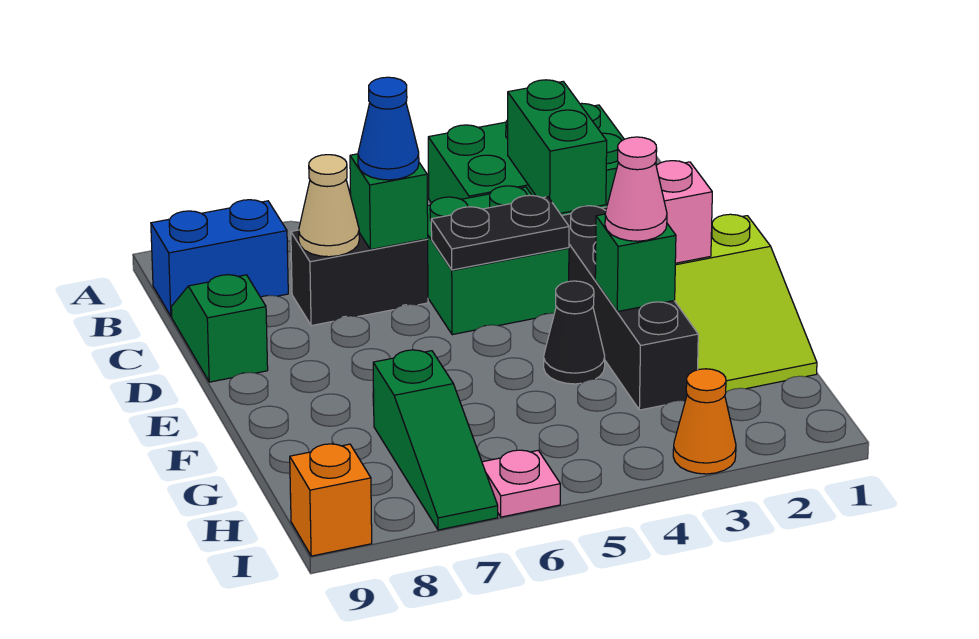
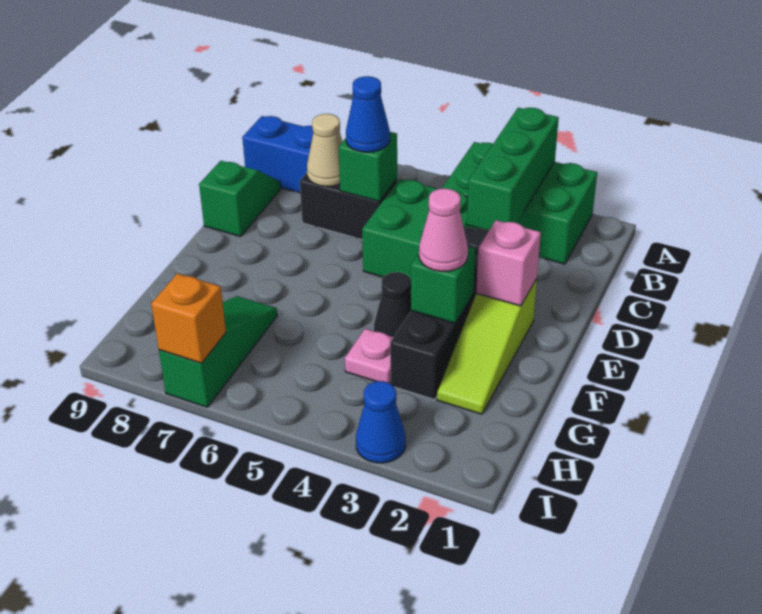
green brick B3:C3 level 2 -> green brick A3:C3 level 2
black plate D4:D5 level 2 -> none
lime slope E1:G2 level 1 top E -> lime slope E2:G2 level 1 top E
green slope G7:I7 level 1 top G -> green slope G7:I7 level 1 top I
orange cone I3 level 1 -> blue cone I3 level 1
pink plate I6 level 1 -> pink plate G4 level 1
orange brick I9 level 1 -> orange brick I7 level 2

